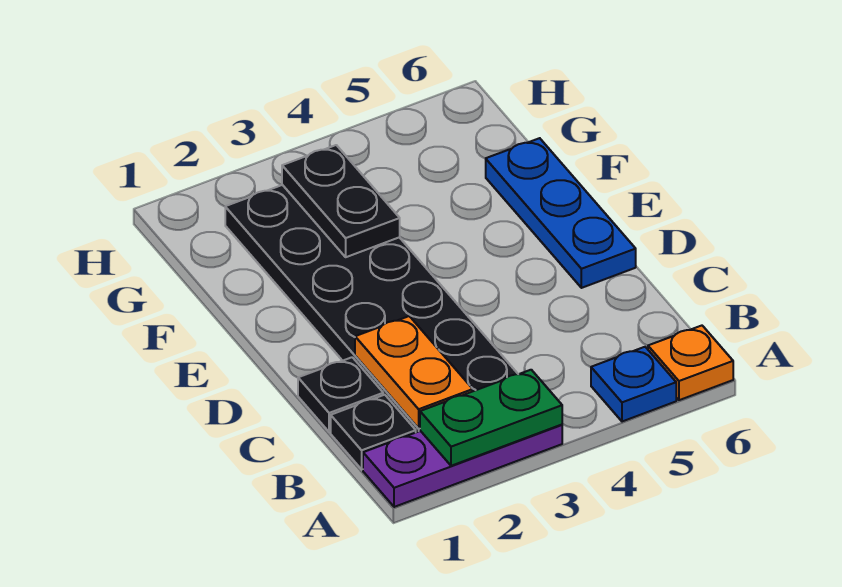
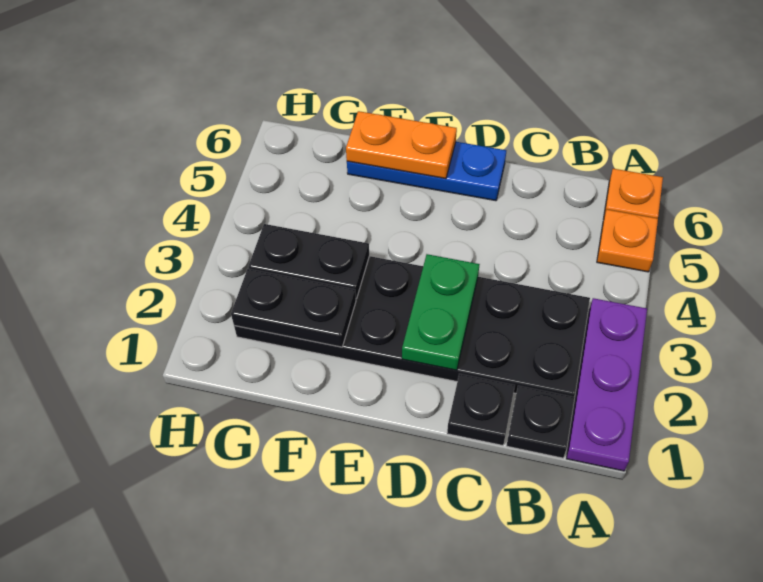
green plate A2:A3 level 2 -> green plate D2:D3 level 2
blue plate A5 level 1 -> orange plate A5 level 1
orange plate B2:C2 level 2 -> orange plate E6:F6 level 2
none -> black plate F2:G2 level 2

